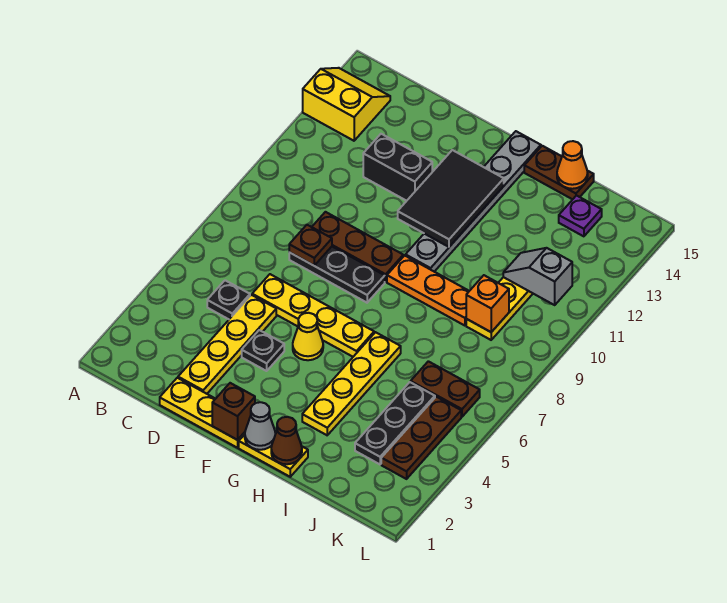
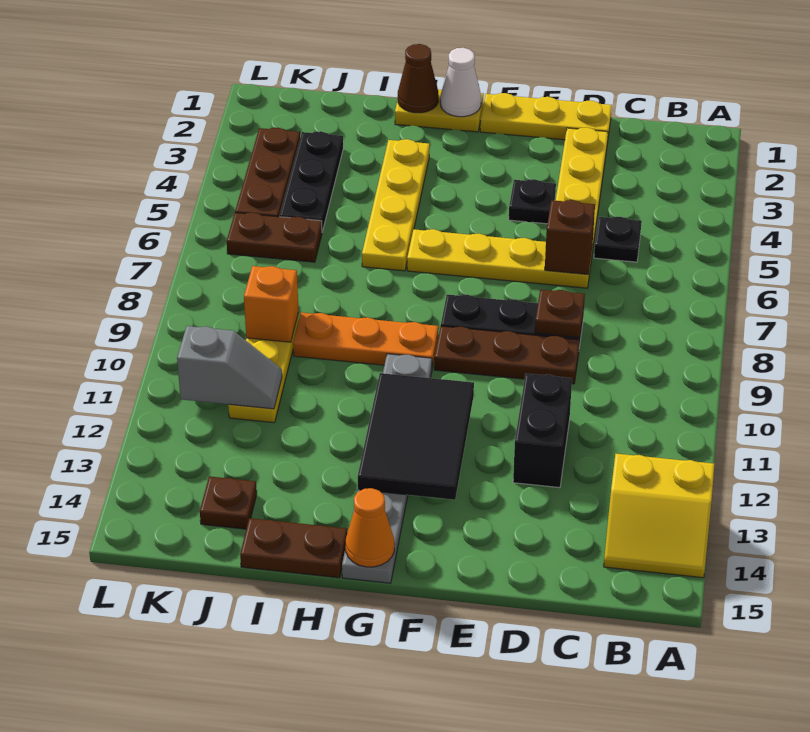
black brick D12:E12 level 1 -> black brick D11:D12 level 1
brown brick F1 level 2 -> brown brick D6 level 2
yellow cone F5 level 1 -> none
grey cone G1 level 2 -> white cone G1 level 2
orange cone I15 level 2 -> orange cone G15 level 2
purple plate J14 level 1 -> brown plate J14 level 1

